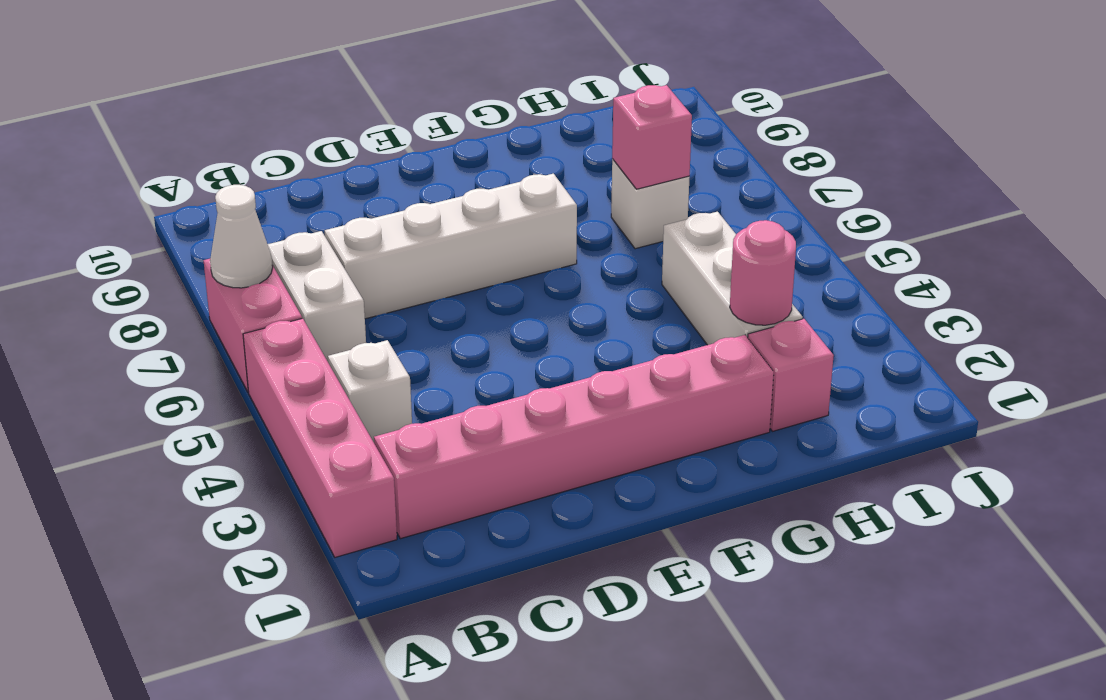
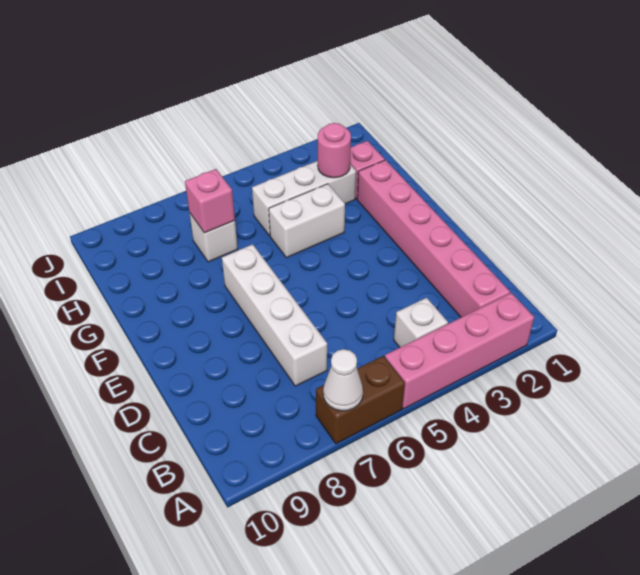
pink brick A6:A7 level 1 -> brown brick A6:A7 level 1
white brick B6:B7 level 1 -> white brick G4:G5 level 1

